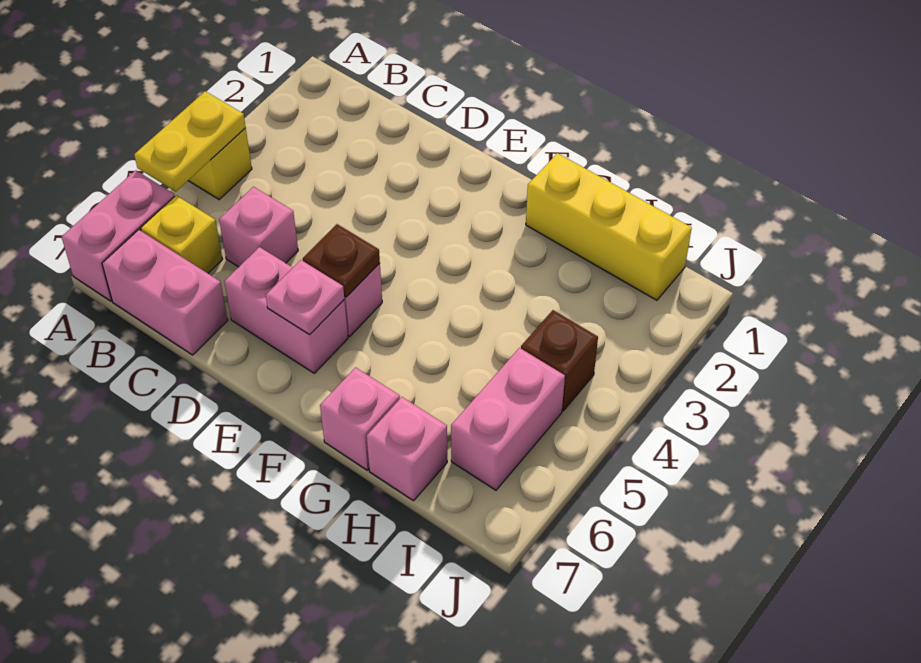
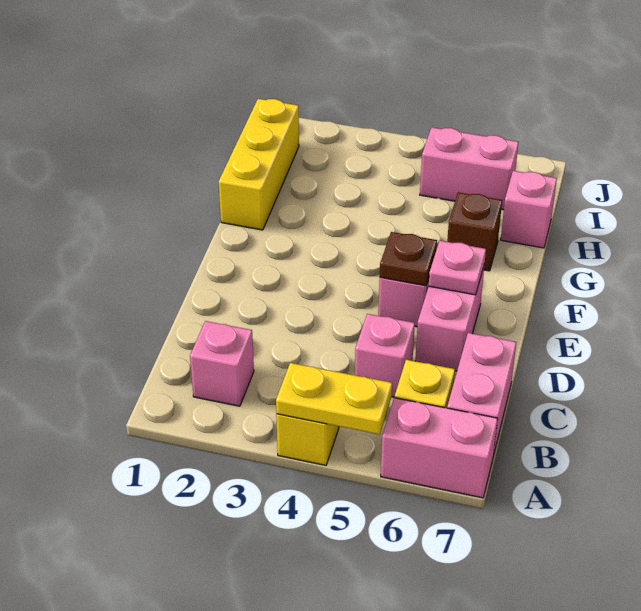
pink brick G7 level 1 -> pink brick B2 level 1
brown brick I4 level 1 -> brown brick G6 level 1

